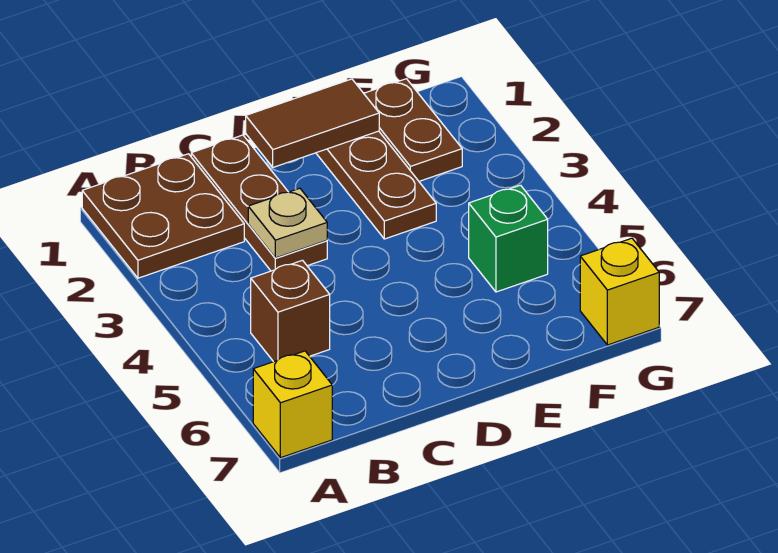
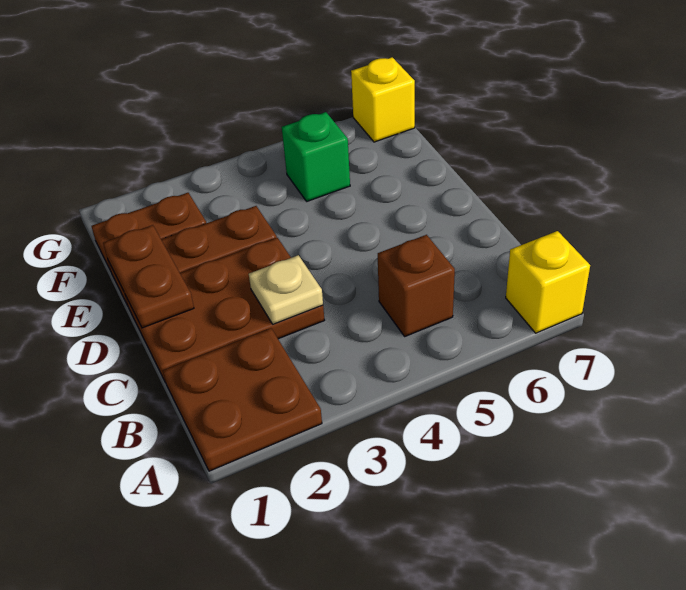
brown plate C1:C3 level 1 -> brown plate C1:D3 level 1
brown tile D1:E1 level 2 -> brown plate D1:E1 level 2

